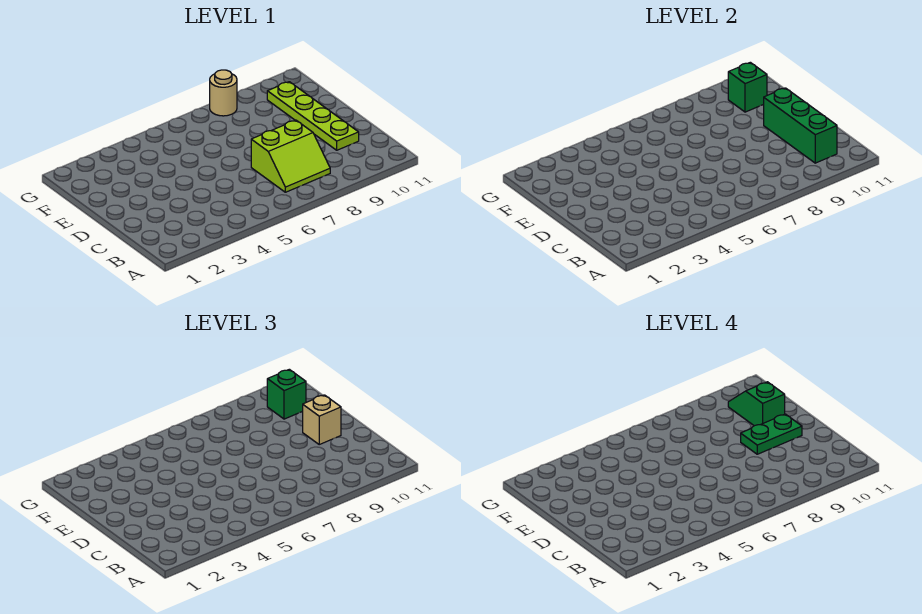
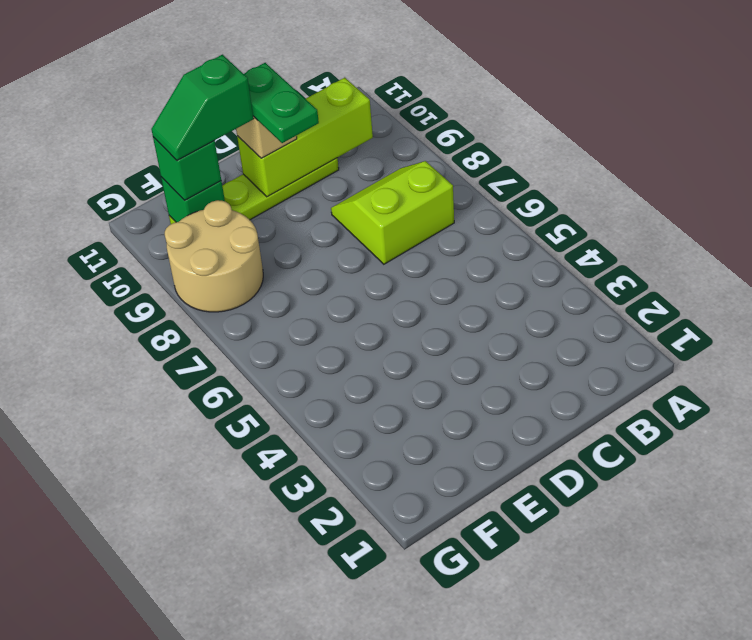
lime slope B7:C8 level 1 top C -> lime slope B7:C8 level 1 top 7
green brick B10:D10 level 2 -> lime brick B10:D10 level 2
tan round brick G8 level 1 -> tan round brick F8:G9 level 1

